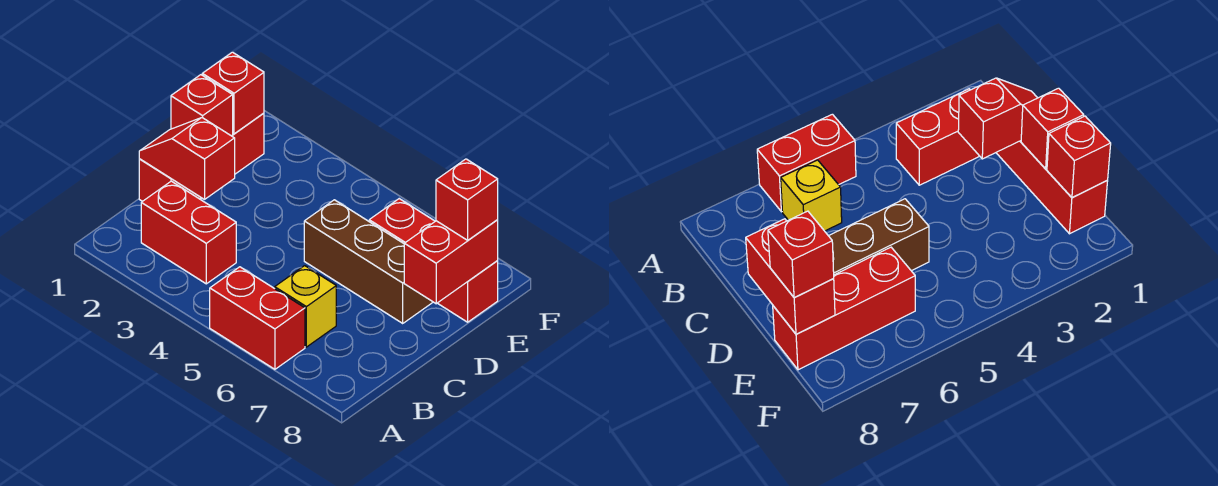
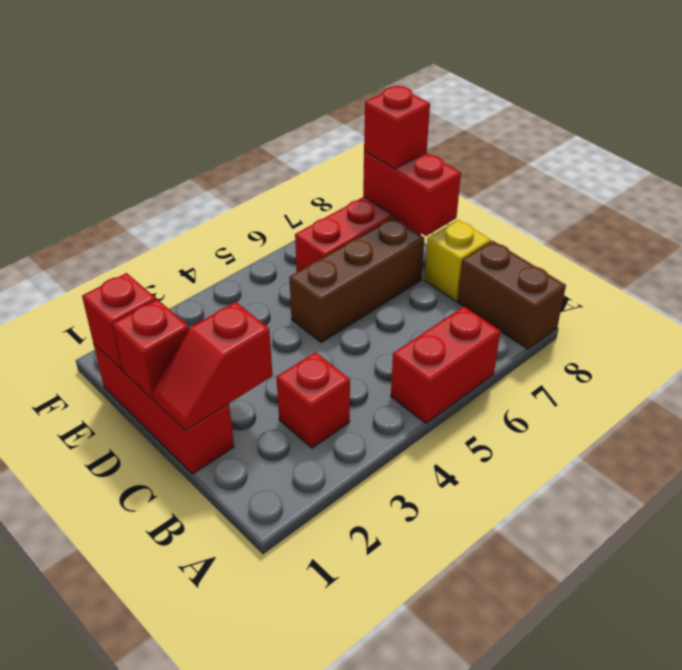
none -> brown brick A8:B8 level 1
red brick B2:B3 level 1 -> red brick B3 level 1
yellow brick B6 level 1 -> yellow brick C8 level 1

